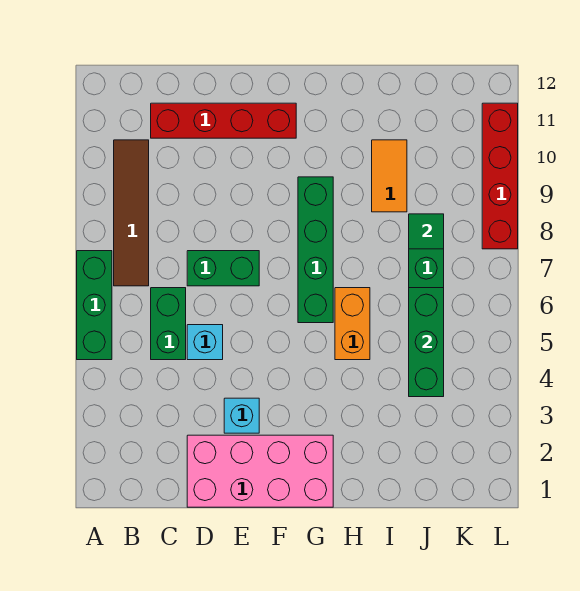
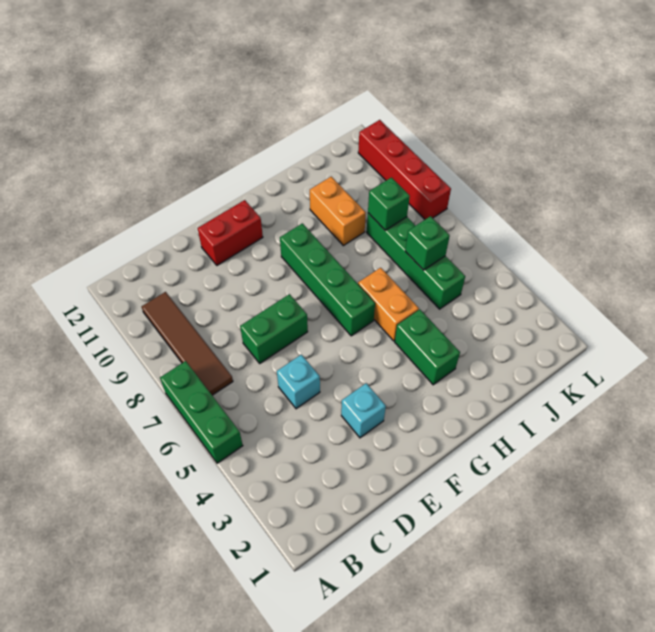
green brick C5:C6 level 1 -> green brick H3:H4 level 1
red brick C11:F11 level 1 -> red brick E11:F11 level 1
pink brick D1:G2 level 1 -> none
orange tile I9:I10 level 1 -> orange brick I9:I10 level 1
green brick J4:J6 level 2 -> green brick J6 level 2
green tile J8 level 2 -> green brick J8 level 2

